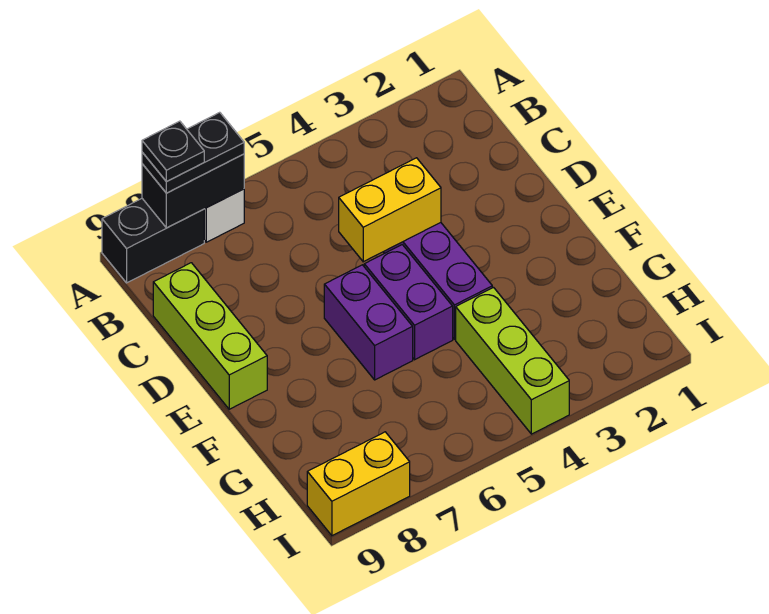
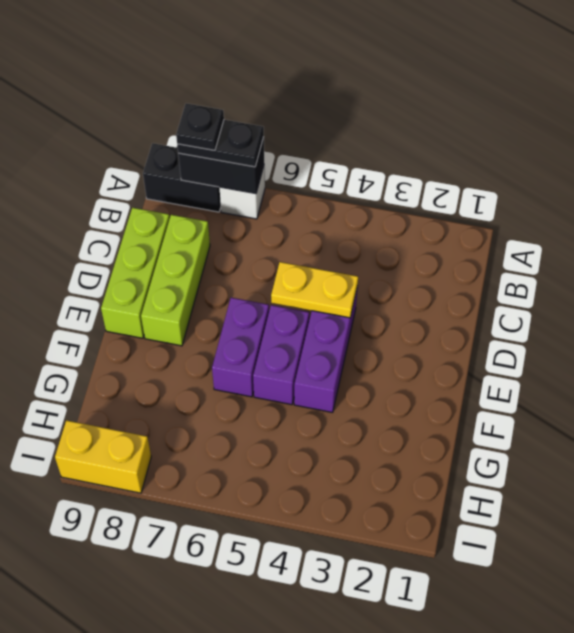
yellow brick D4:D5 level 2 -> yellow plate D4:D5 level 2
lime brick G4:I4 level 1 -> lime brick C8:E8 level 1

